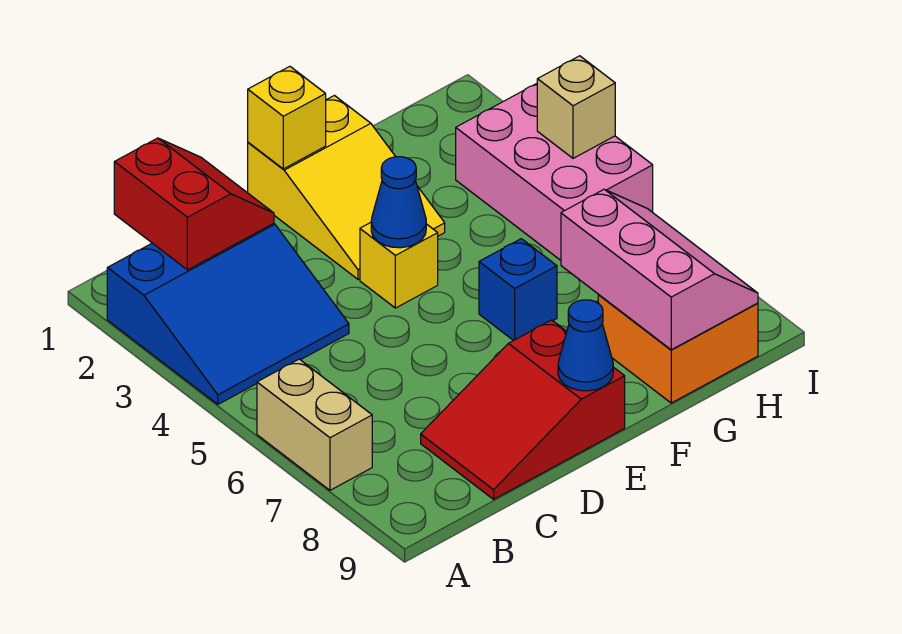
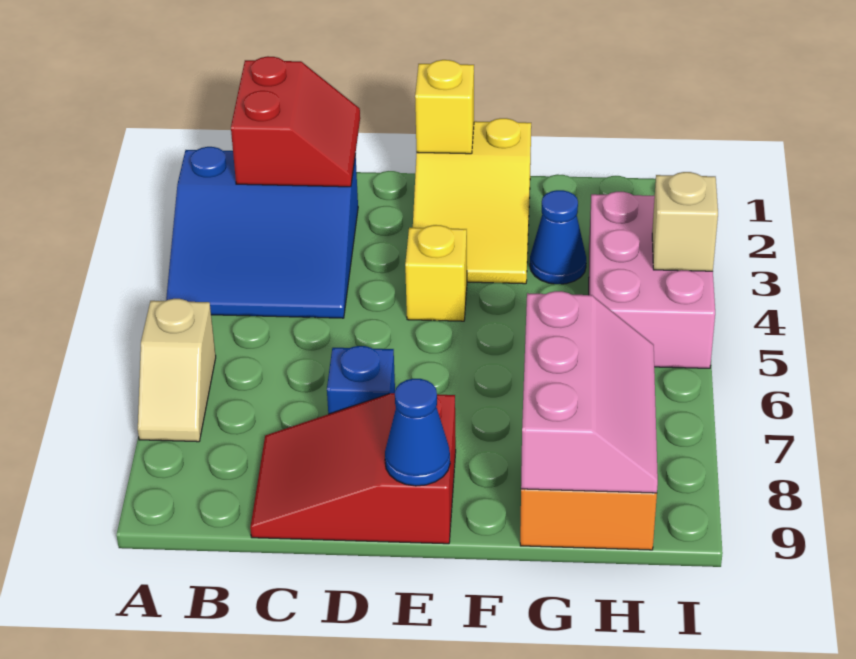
tan brick A6:A7 level 1 -> tan slope A6:A7 level 1 top 6
blue cone E4 level 2 -> blue cone G3 level 1
blue brick F6 level 1 -> blue brick D7 level 1

